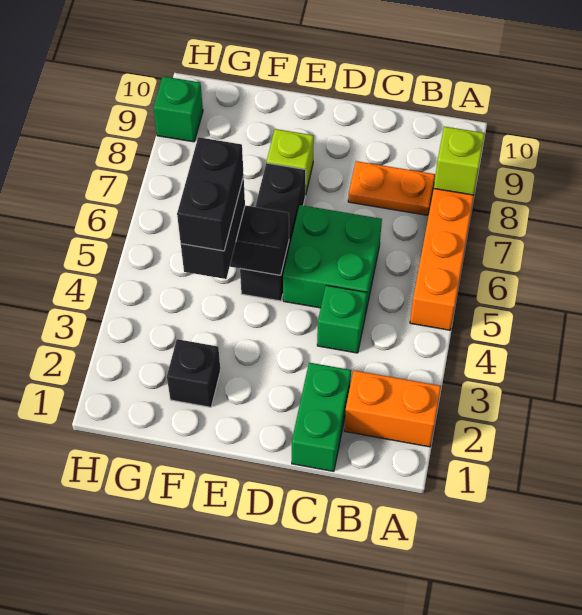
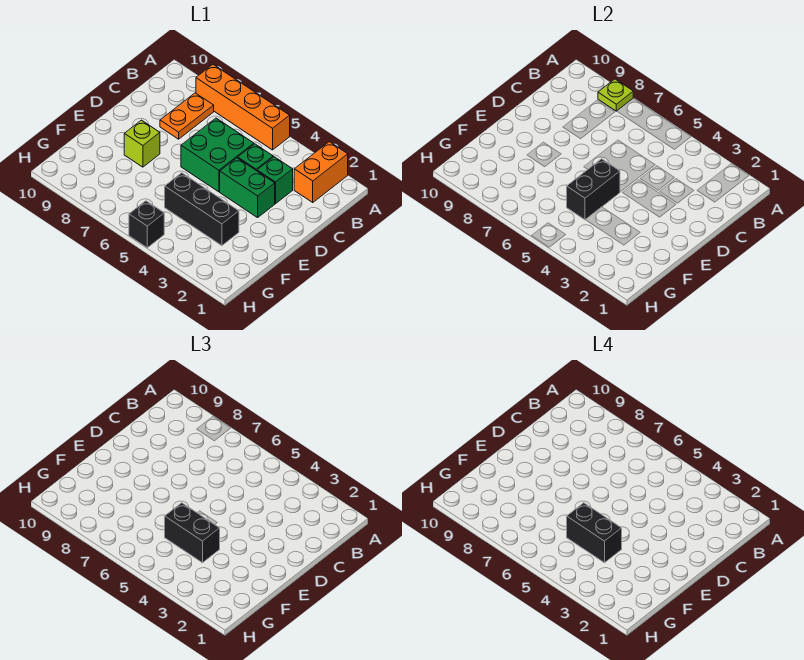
lime brick A8 level 2 -> lime plate A8 level 2
green brick C1:C2 level 1 -> green brick D3:D4 level 1
black brick E5:E7 level 1 -> black brick F3:F5 level 1
black brick F2 level 1 -> black brick H5 level 1
green brick H9 level 1 -> green brick C3 level 1

